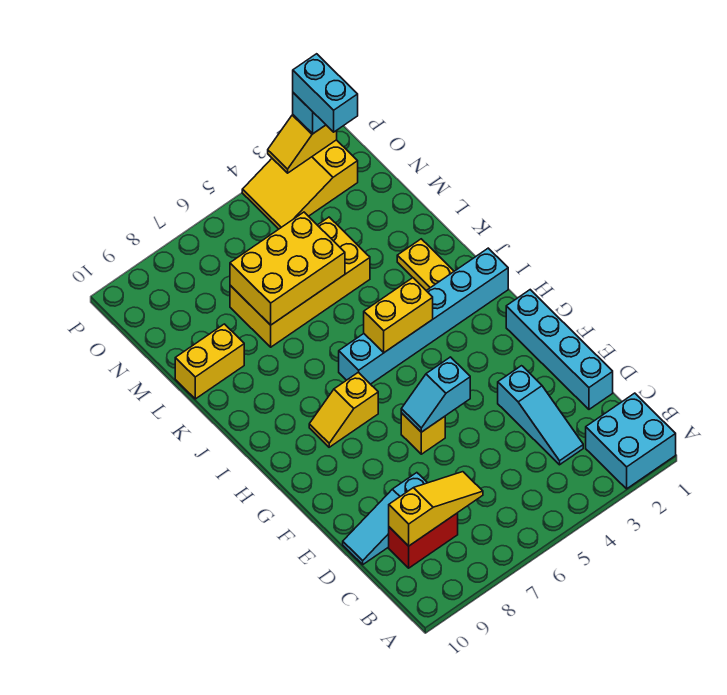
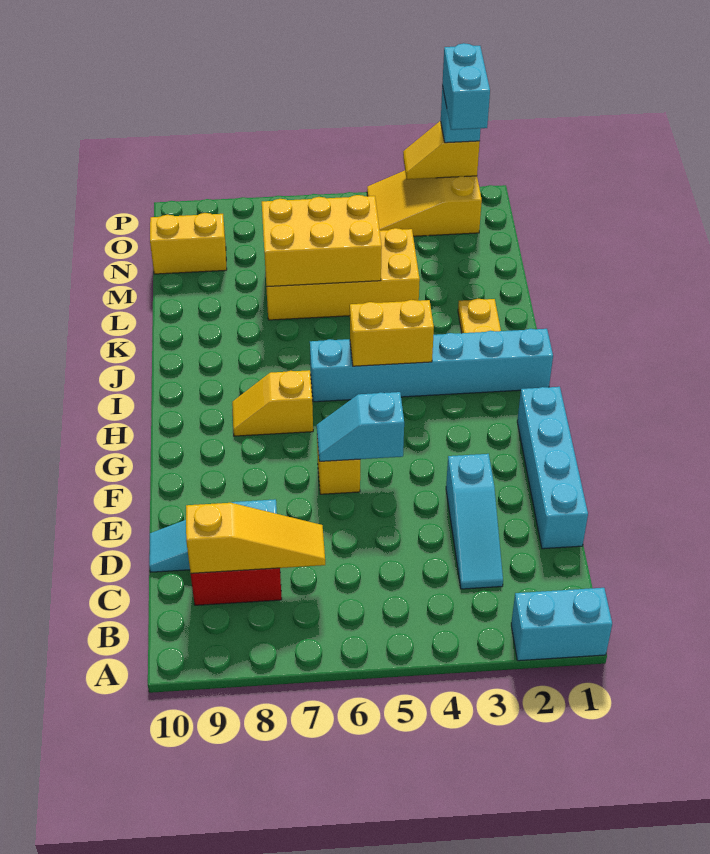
cyan brick A1:B2 level 1 -> cyan brick A1:A2 level 1
yellow brick L9:L10 level 1 -> yellow brick N9:N10 level 1

